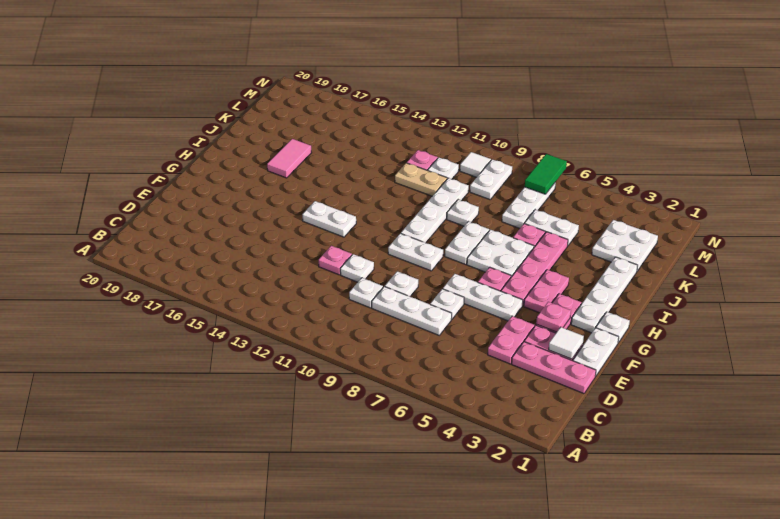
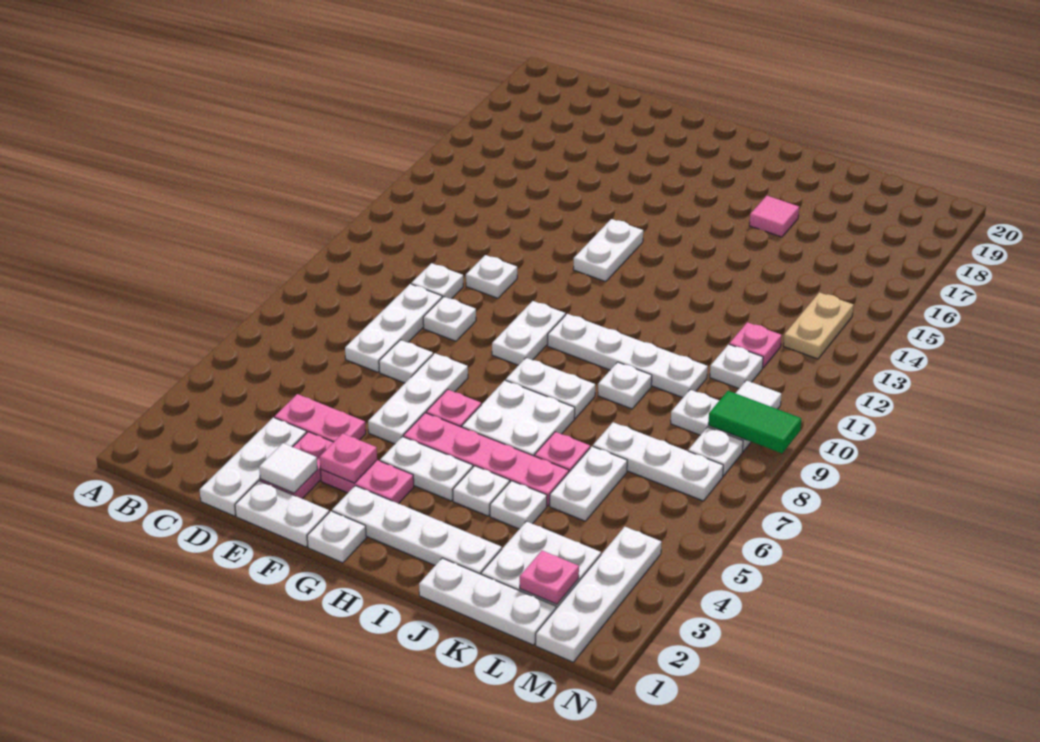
pink plate D1:D3 level 1 -> white plate D1:D3 level 1
pink plate E12 level 1 -> pink plate L2 level 2
pink plate G4:H4 level 1 -> white plate G4:H4 level 1
none -> white plate I4 level 1
pink tile I17:J17 level 1 -> pink tile J17 level 1
none -> white plate J1:L1 level 1
none -> white plate J4 level 1
tan plate K11:K12 level 1 -> tan plate M13:M14 level 1
none -> white plate M1:M4 level 1
green tile M7:N7 level 2 -> green tile M9:N9 level 2
none -> white plate M8 level 1

